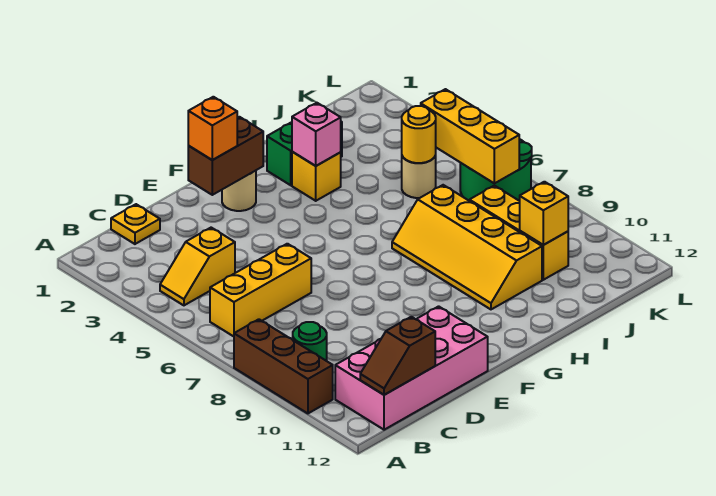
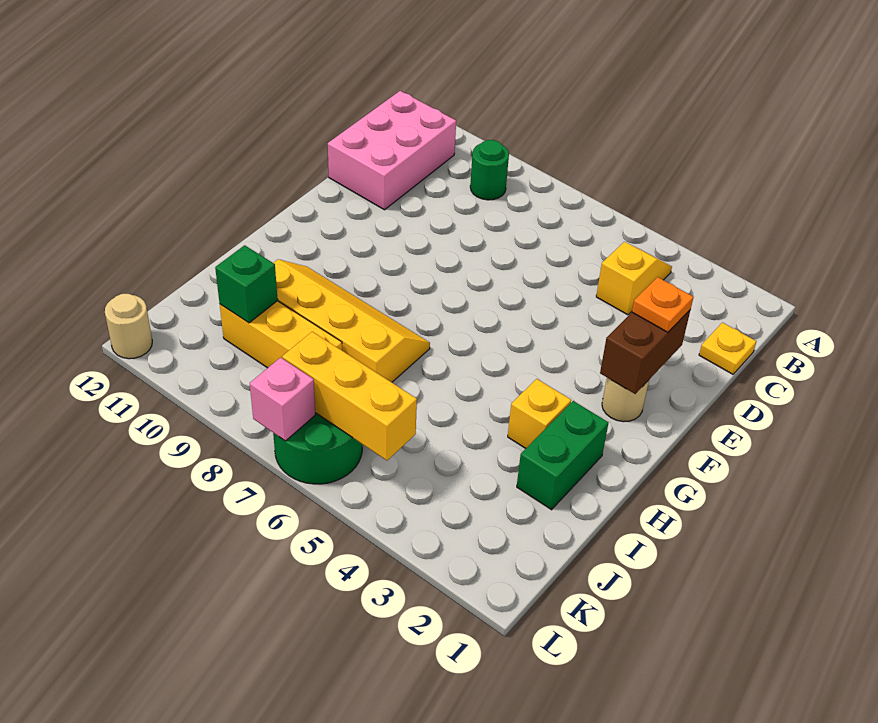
brown brick A8:A10 level 1 -> none
yellow brick B6:D6 level 1 -> none
pink brick B11:E12 level 1 -> pink brick B11:D12 level 1
brown slope B12:C12 level 2 top C -> none
orange brick E2 level 3 -> orange plate E2 level 3
pink brick H3 level 2 -> pink brick L7 level 2
tan round brick J5 level 1 -> tan round brick L12 level 1
yellow round brick J5 level 2 -> none
yellow brick J10 level 2 -> green brick J10 level 2

